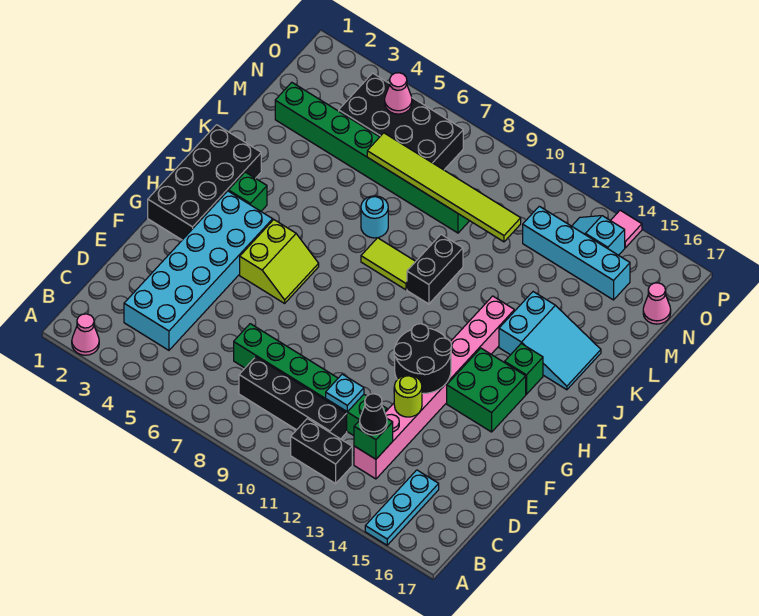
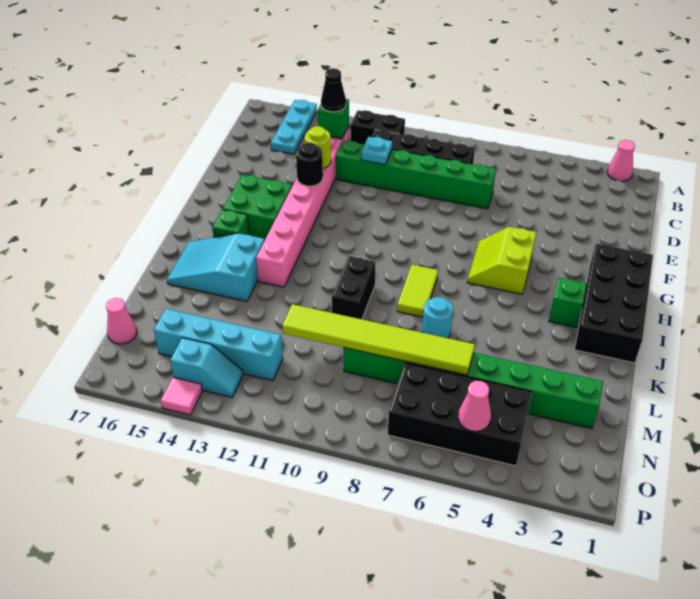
cyan brick C3:H4 level 1 -> none
black round brick F12:G13 level 2 -> black round brick F13 level 2
lime tile J8:J9 level 1 -> lime tile I8:J8 level 1

